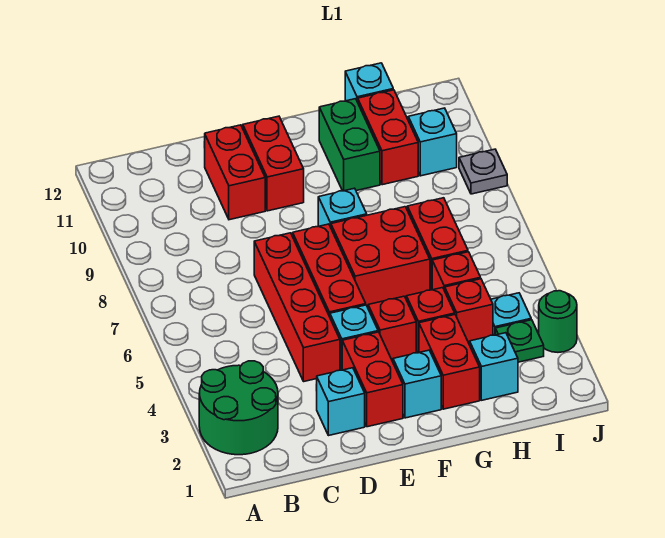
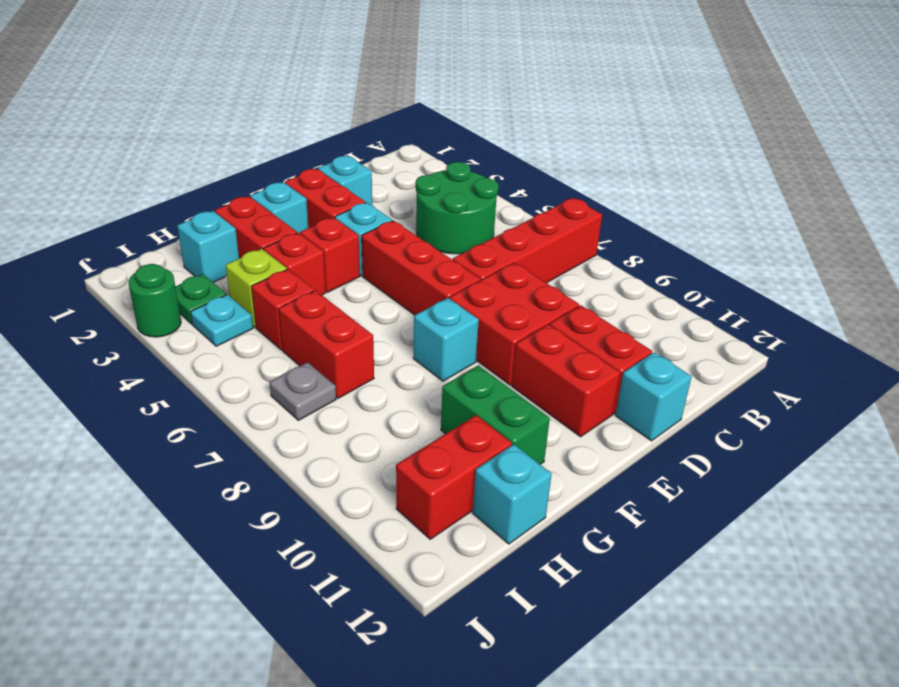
green round brick A2:B3 level 1 -> green round brick B4:C5 level 1
red brick D4:D7 level 1 -> red brick A7:D7 level 1
red brick F6:G7 level 1 -> red brick D8:E9 level 1
red brick H4 level 1 -> lime brick H4 level 1
red brick H10:H11 level 1 -> red brick H11:I11 level 1
cyan brick I10 level 1 -> cyan brick D12 level 1
grey plate J9 level 1 -> grey plate I7 level 1

